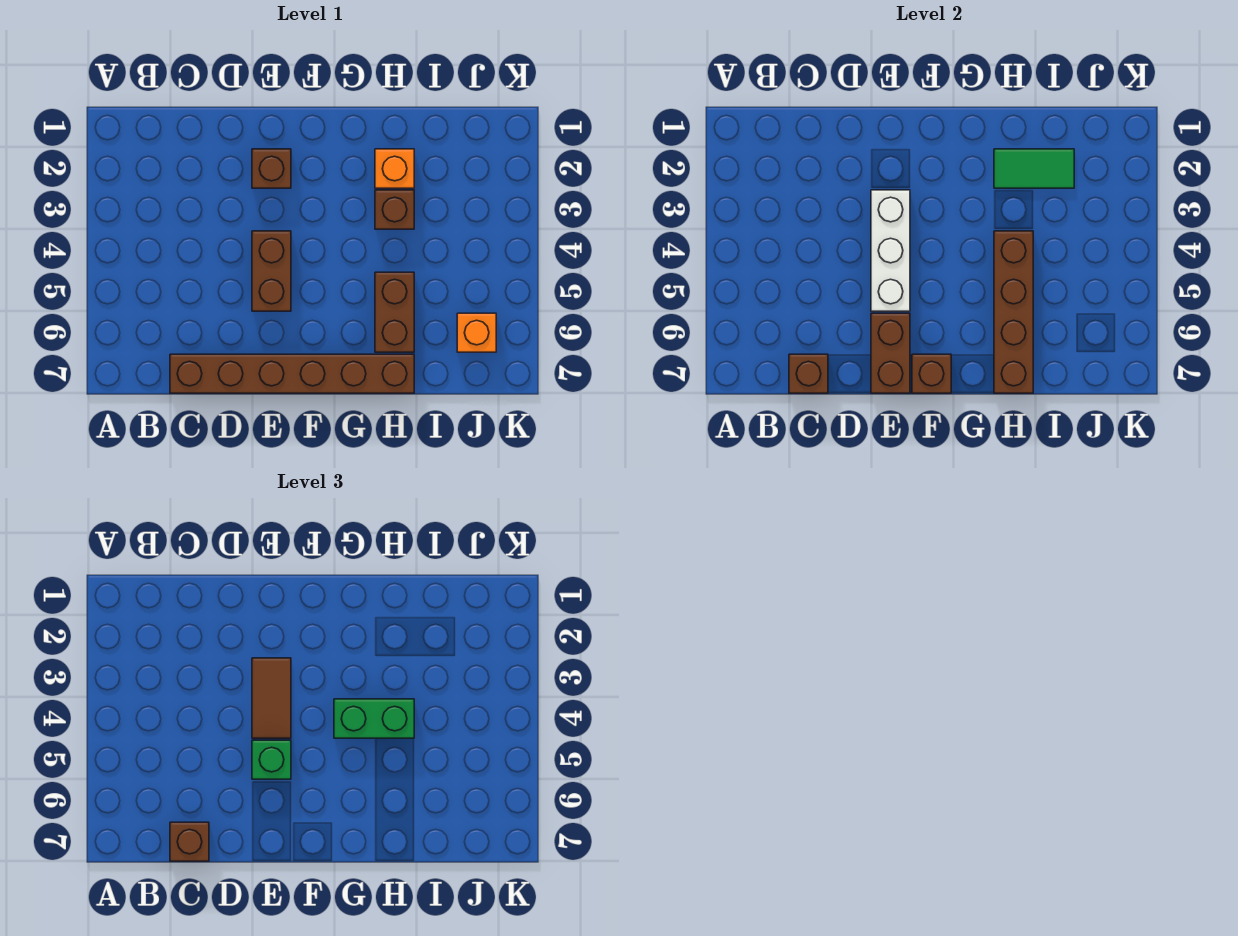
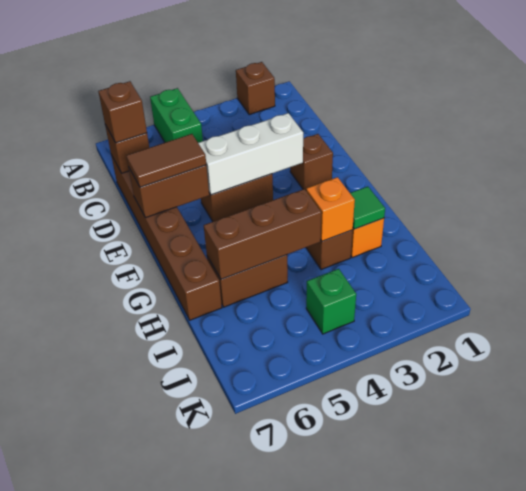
brown tile E3:E4 level 3 -> brown tile E6:E7 level 3
green brick E5 level 3 -> green brick J4 level 1
brown brick F7 level 2 -> brown brick A2 level 1
green brick G4:H4 level 3 -> green brick A5:B5 level 1
green tile H2:I2 level 2 -> green tile H2 level 2
brown brick H4:H7 level 2 -> brown brick H4:H6 level 2
orange brick J6 level 1 -> orange brick H3 level 2

